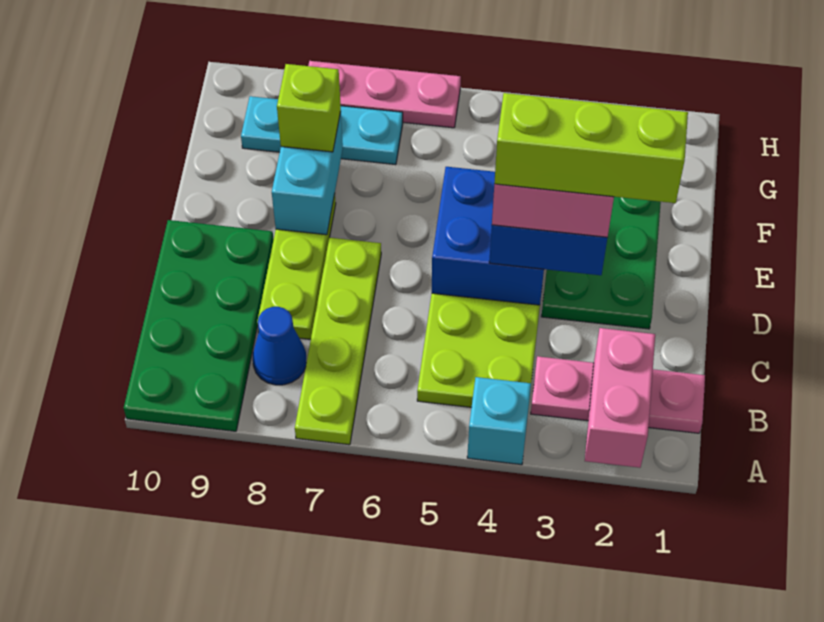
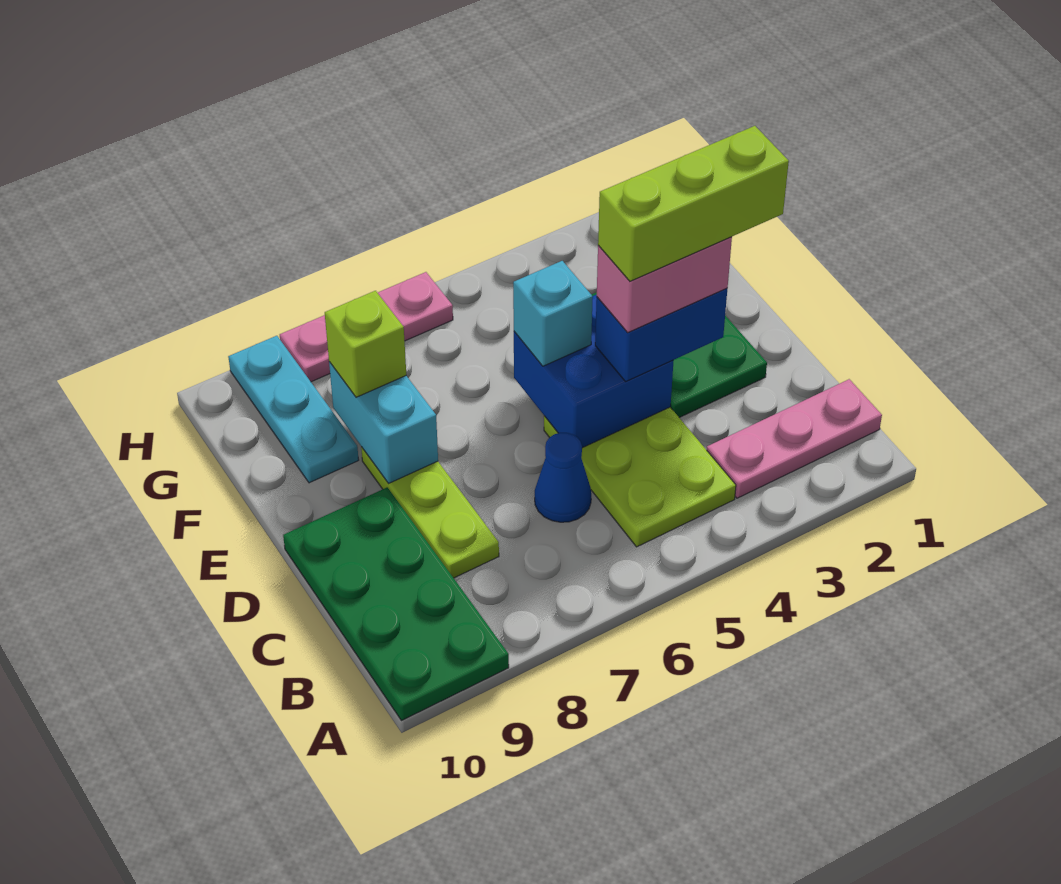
pink brick A2:B2 level 2 -> none
cyan brick A4 level 1 -> cyan brick E5 level 3
lime plate A7:D7 level 1 -> none
blue cone B8 level 1 -> blue cone C6 level 1
cyan plate G7:G9 level 1 -> cyan plate F9:H9 level 1

